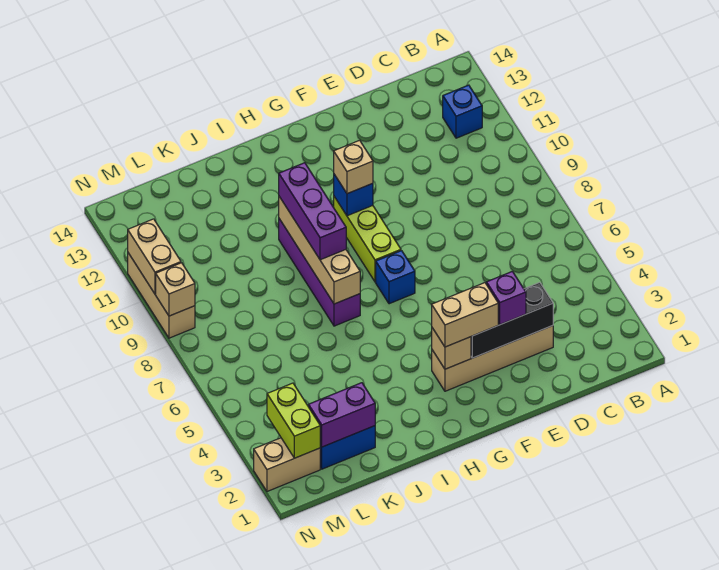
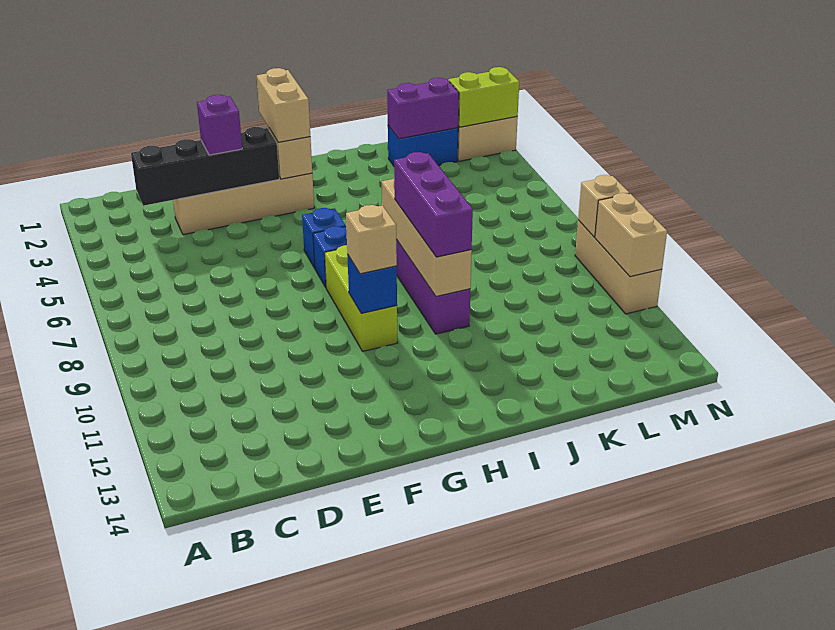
blue brick B12 level 1 -> blue brick G6 level 1
black brick D3:F3 level 2 -> black brick C3:F3 level 2
tan brick F3:G3 level 3 -> tan brick G2:G3 level 3
lime brick M2:M3 level 2 -> lime brick M2:N2 level 2

